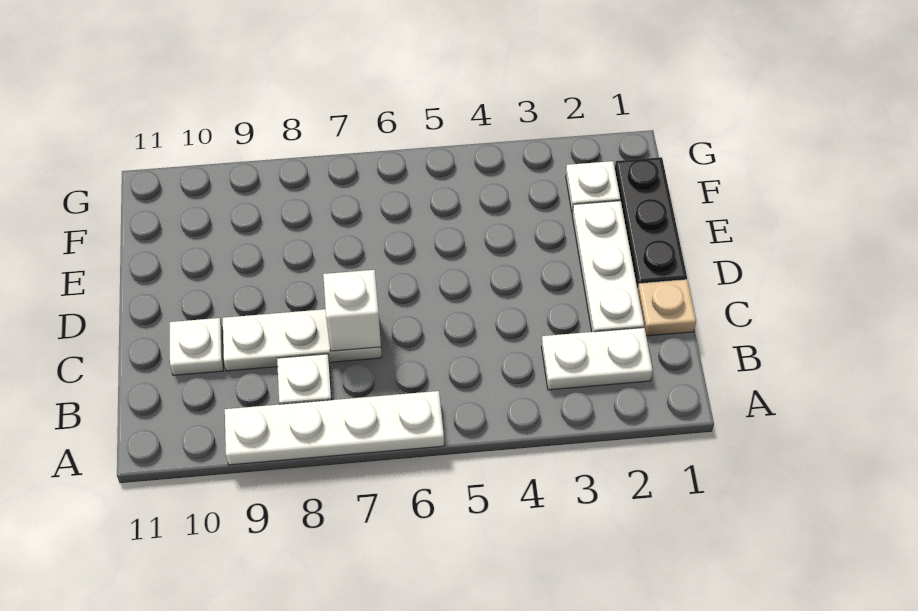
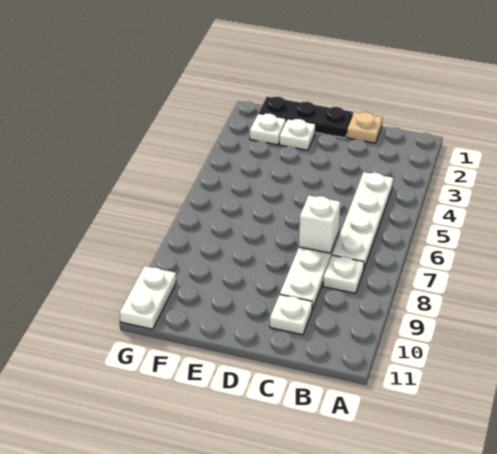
white plate A6:A9 level 1 -> white plate B4:B7 level 1
white plate B2:B3 level 1 -> white plate G10:G11 level 1
white plate C2:E2 level 1 -> white plate E2 level 1

